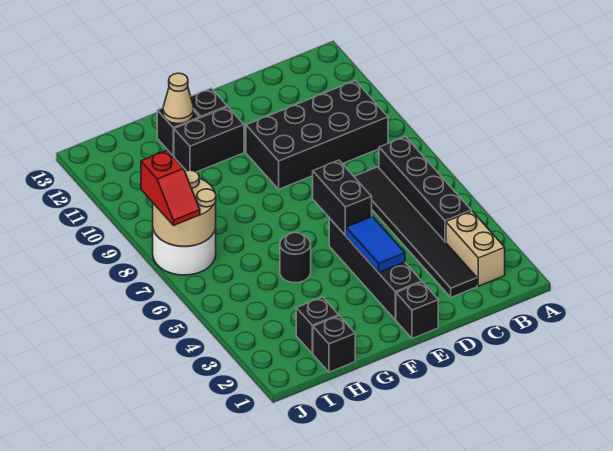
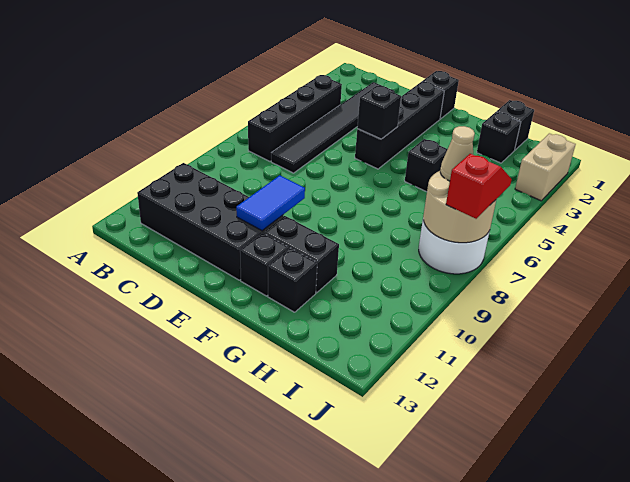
tan brick B2:B3 level 1 -> tan brick J2:J3 level 1
black brick B9:E10 level 1 -> black brick B11:E12 level 1
blue tile E3:E4 level 2 -> blue tile E10:E11 level 2
black brick E5:E6 level 2 -> black brick E5 level 2
black round brick G5 level 1 -> black brick G5 level 1
tan cone G12 level 2 -> tan cone I7 level 3

